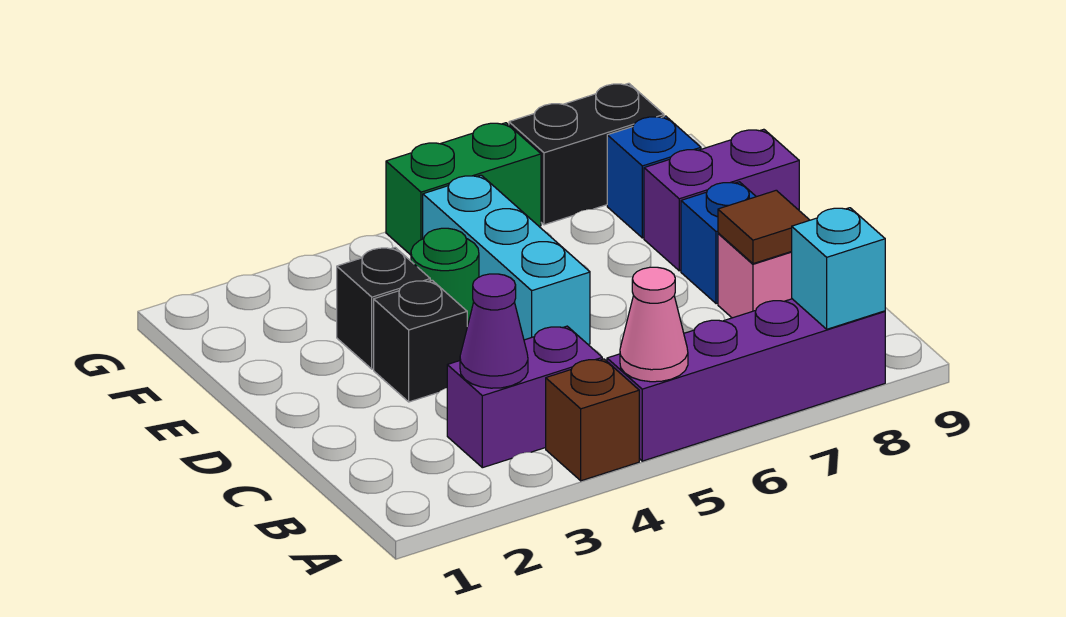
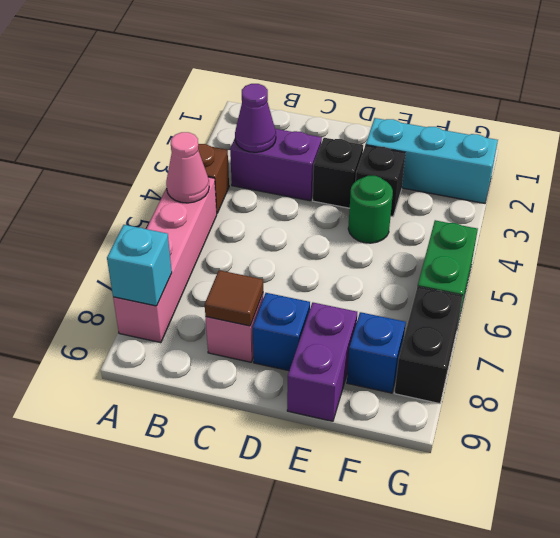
purple brick A5:A8 level 1 -> pink brick A5:A8 level 1
purple brick B3:B4 level 1 -> purple brick B3:C3 level 1
cyan brick D5:F5 level 1 -> cyan brick E2:G2 level 1

